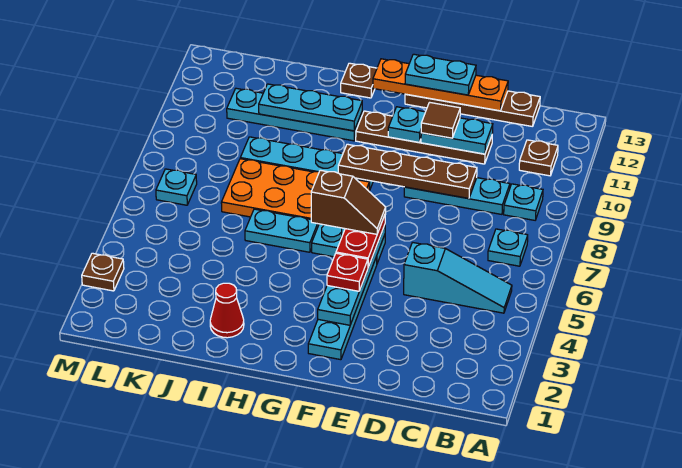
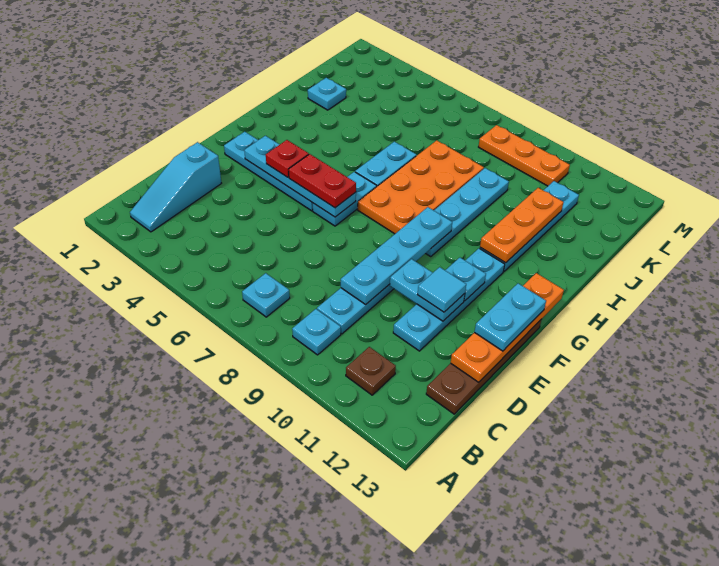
cyan slope B5:D5 level 1 top D -> cyan slope B2:D2 level 1 top D
brown plate D9:G9 level 2 -> cyan plate D9:G9 level 2
brown plate D11:G11 level 1 -> cyan plate D11:G11 level 1
cyan plate D11:E11 level 2 -> cyan plate E10:E11 level 2
brown tile E11 level 3 -> cyan tile E11 level 3
brown slope F6:G6 level 4 top G -> none
cyan plate H11:J11 level 2 -> orange plate H11:J11 level 2
brown plate H13 level 1 -> none
red cone I2 level 1 -> none
cyan plate L7 level 1 -> cyan plate J2 level 1
none -> orange plate L8:L10 level 1
brown plate M3 level 1 -> none

